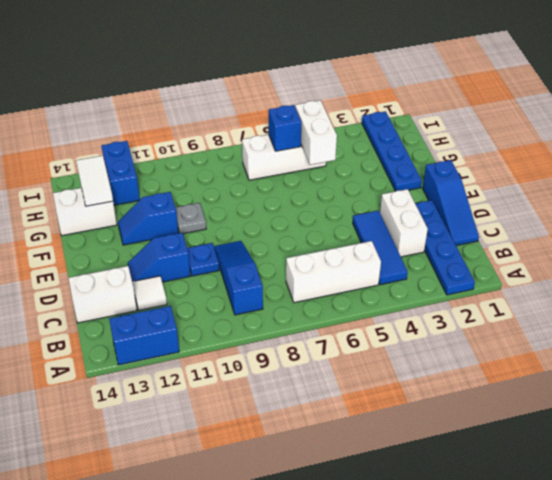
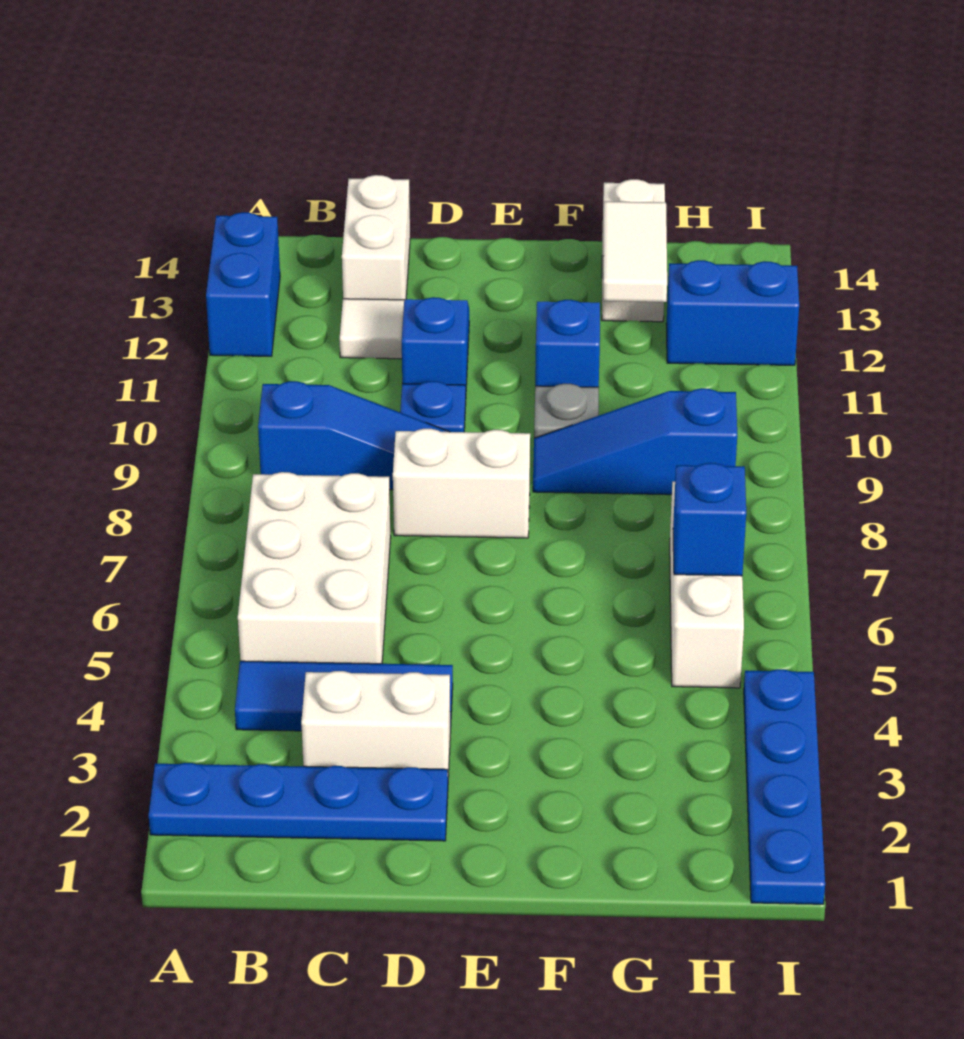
white brick B5:B7 level 1 -> white brick B5:C7 level 1
blue slope C1:E1 level 1 top E -> blue slope F9:H9 level 1 top H
blue plate F2:I2 level 1 -> blue plate I1:I4 level 1
white brick G5:H5 level 2 -> white brick D8:E8 level 1
white tile G13:H13 level 2 -> white tile G12:G13 level 2

